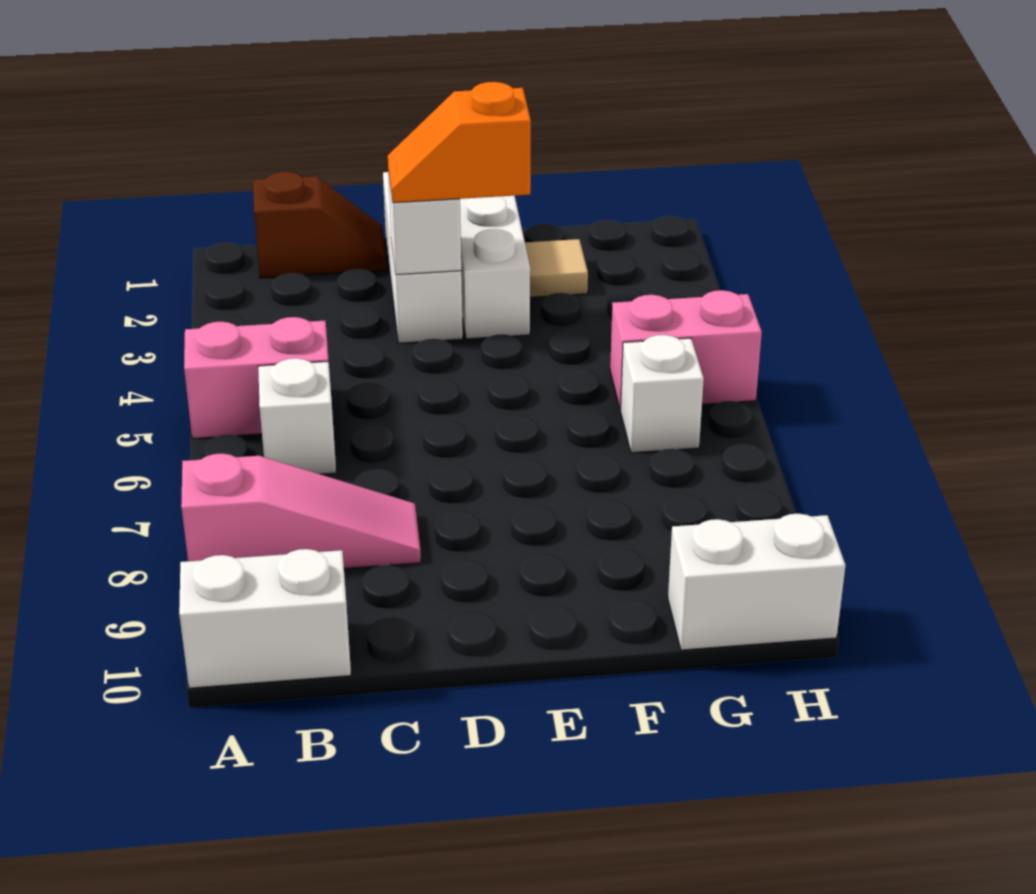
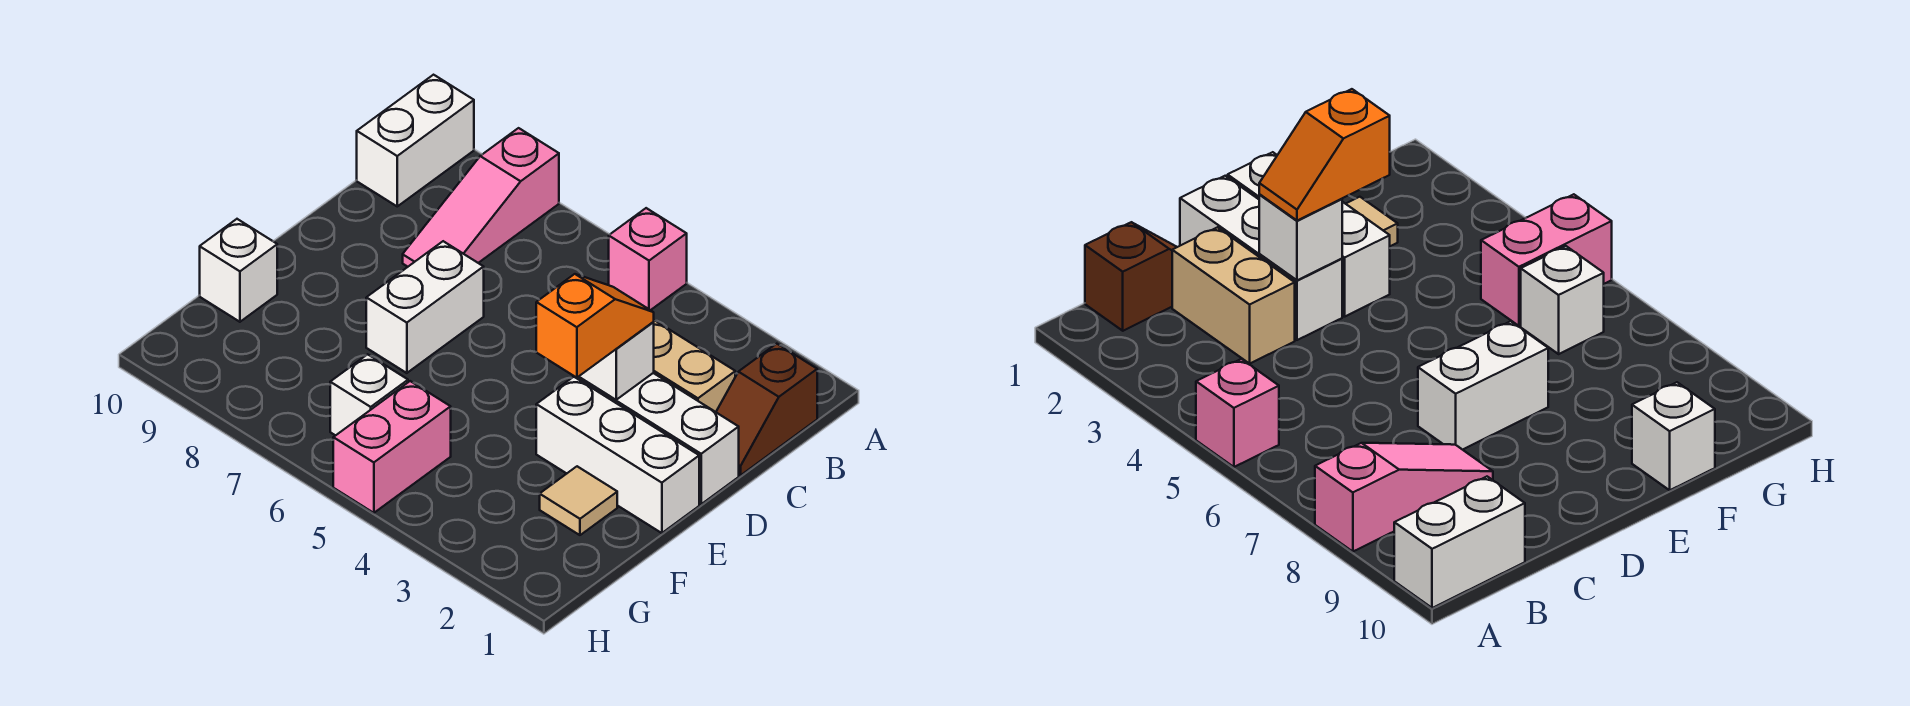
pink brick A5:B5 level 1 -> pink brick A5 level 1
white brick B6 level 1 -> white brick F10 level 1
none -> tan brick C2:C3 level 1
white brick G10:H10 level 1 -> white brick D7:E7 level 1

